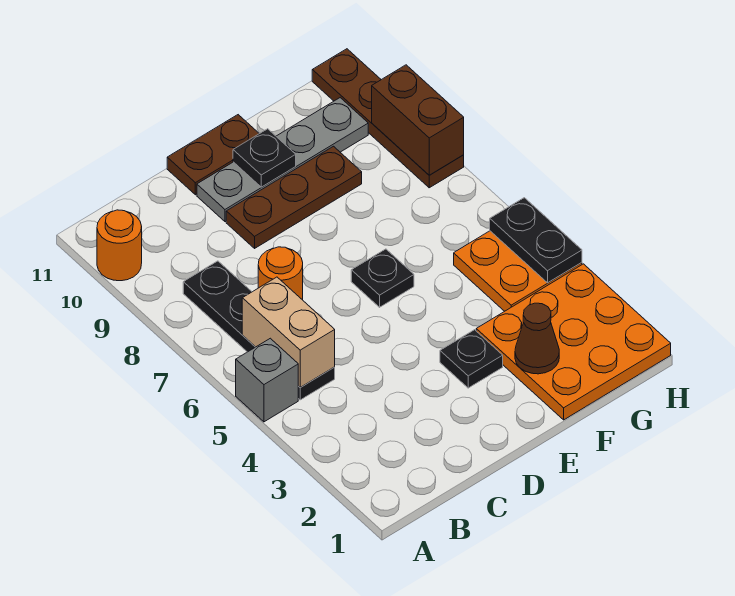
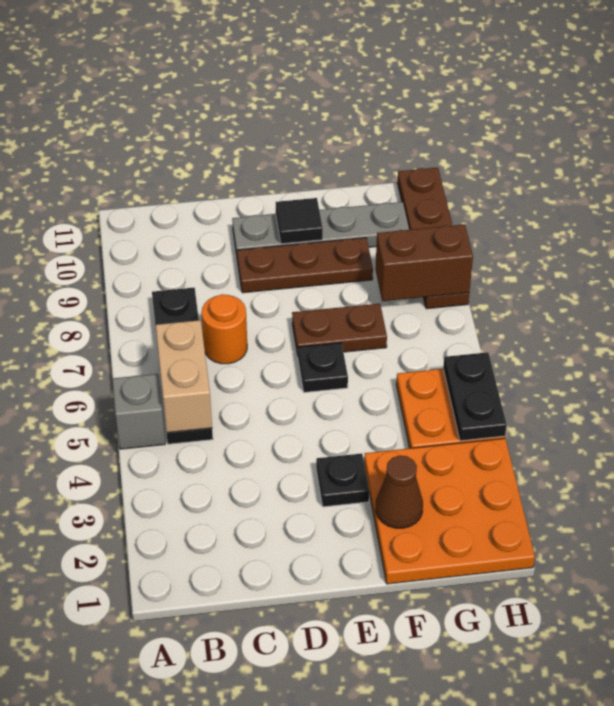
orange round brick A10 level 1 -> none
brown plate D11:E11 level 1 -> brown plate E7:F7 level 1
black plate E10 level 2 -> black tile E10 level 2
brown brick H8:H9 level 2 -> brown brick G8:H8 level 2

